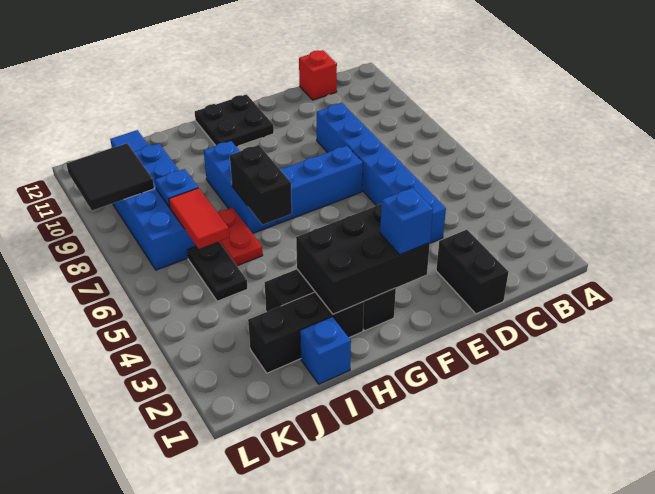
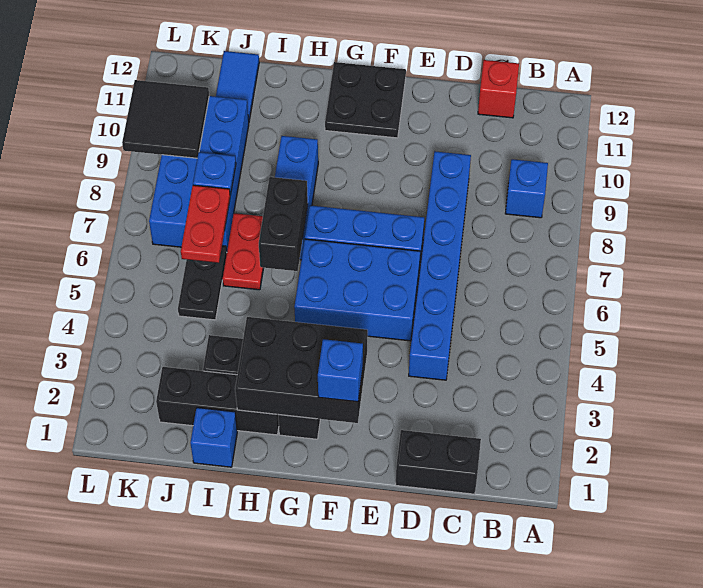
none -> blue brick B9 level 1
black brick D1:D2 level 1 -> black brick C1:D1 level 1
none -> blue brick E5:G6 level 1
red tile J6:J7 level 2 -> red plate J6:J7 level 2

